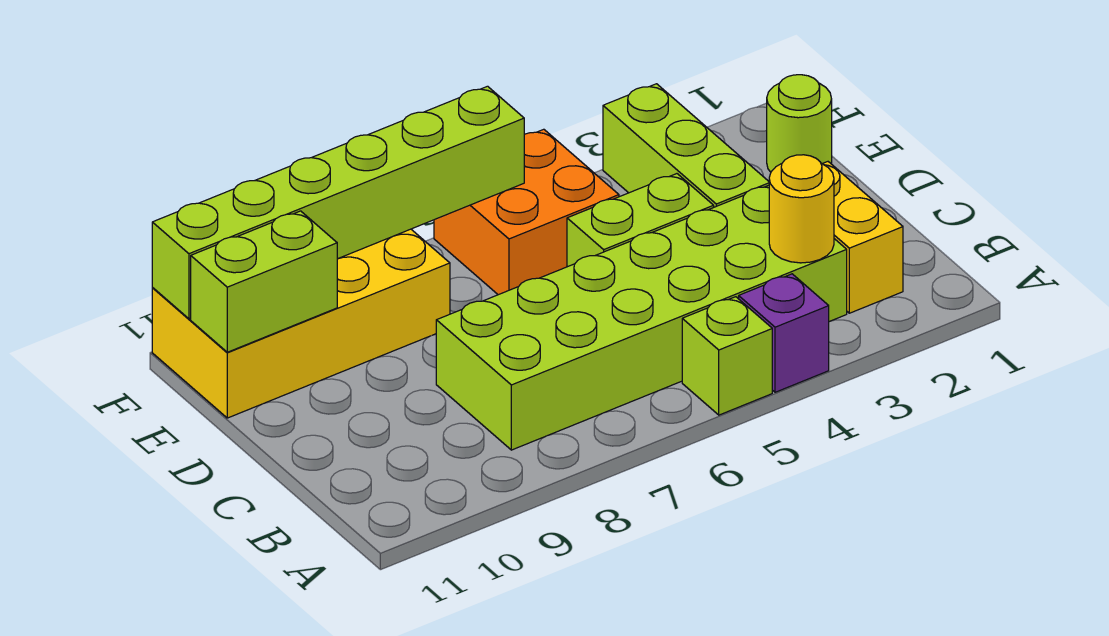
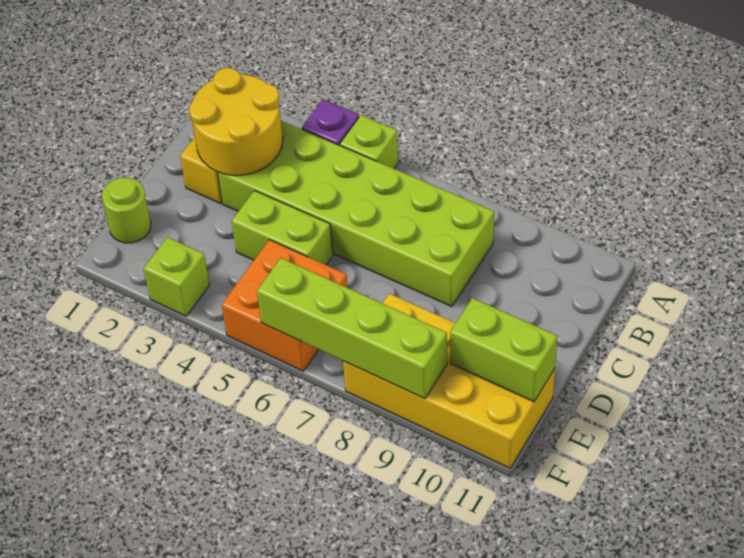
yellow round brick B3 level 2 -> yellow round brick B2:C3 level 2
lime brick D3:F3 level 1 -> lime brick F3 level 1
lime brick F6:F11 level 2 -> lime brick F6:F9 level 2

